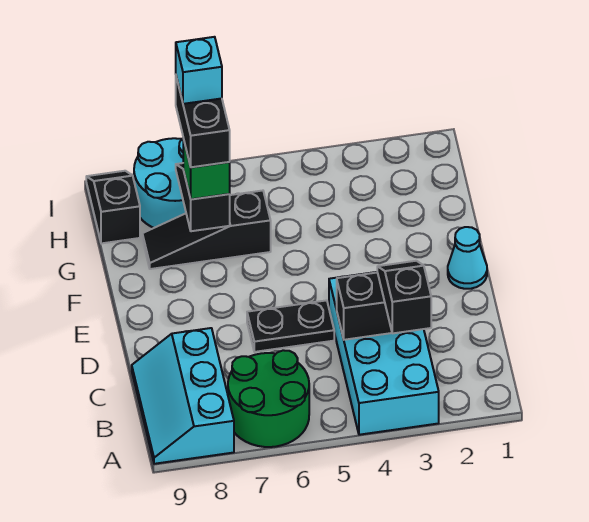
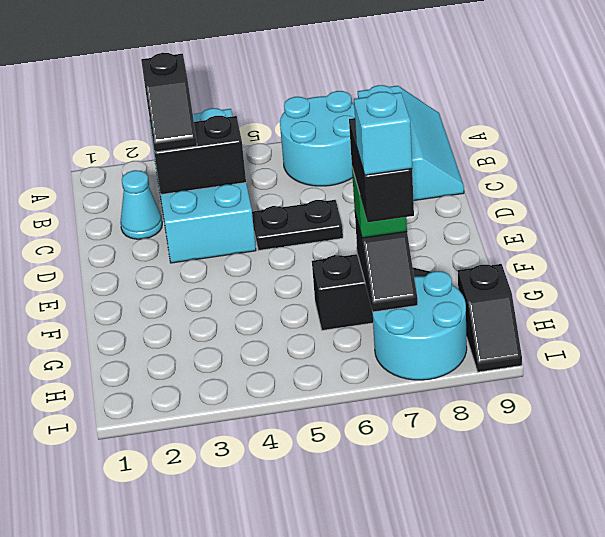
green round brick A6:B7 level 1 -> cyan round brick A6:B7 level 1
cyan cone E1 level 1 -> cyan cone C2 level 1

